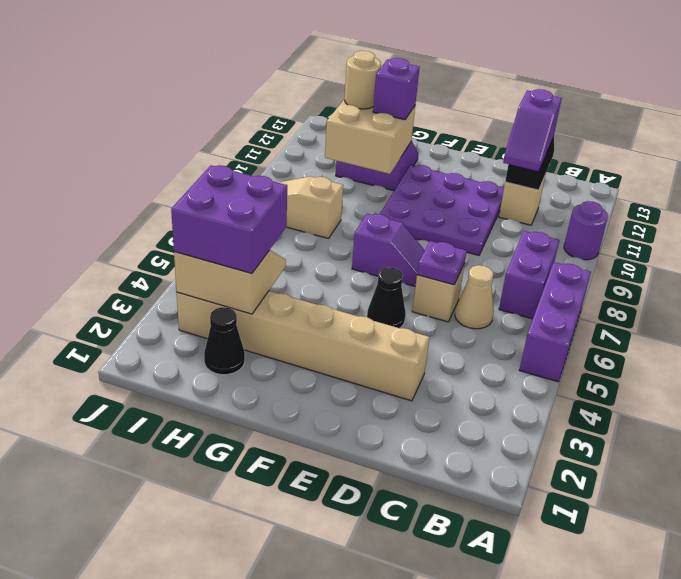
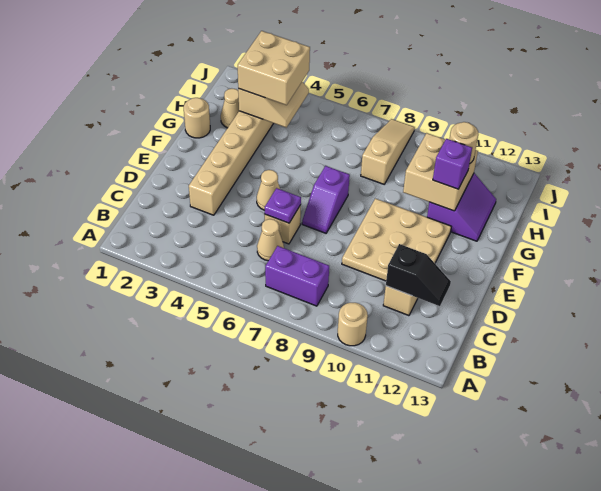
purple brick A5:A7 level 1 -> none
purple round brick A10 level 1 -> tan round brick A10 level 1
purple slope C10:C11 level 3 top 11 -> none
purple plate D9:F11 level 1 -> tan plate D9:F11 level 1
black cone E5 level 1 -> tan cone E5 level 1
none -> tan round brick G1 level 1
black cone H2 level 1 -> tan cone H2 level 1
purple brick H3:I4 level 3 -> tan brick H3:I4 level 3

